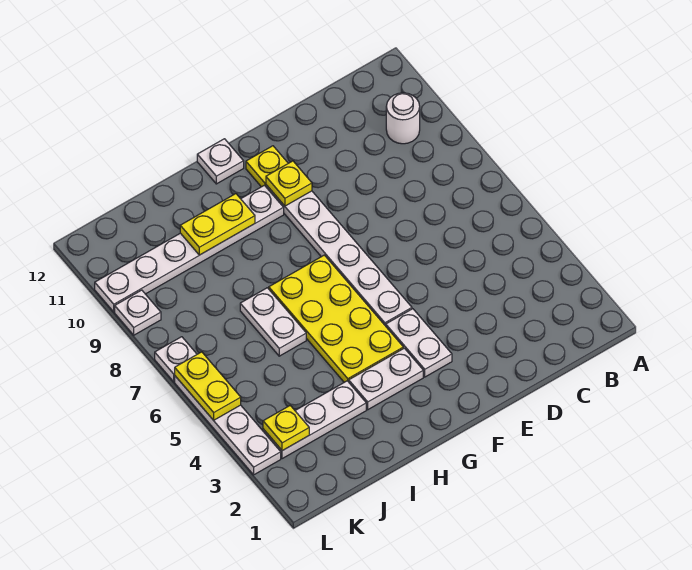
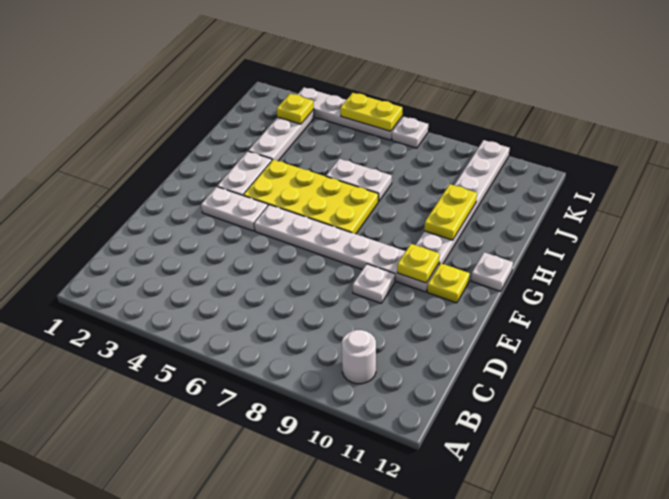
white plate L9 level 1 -> white plate E9 level 1

